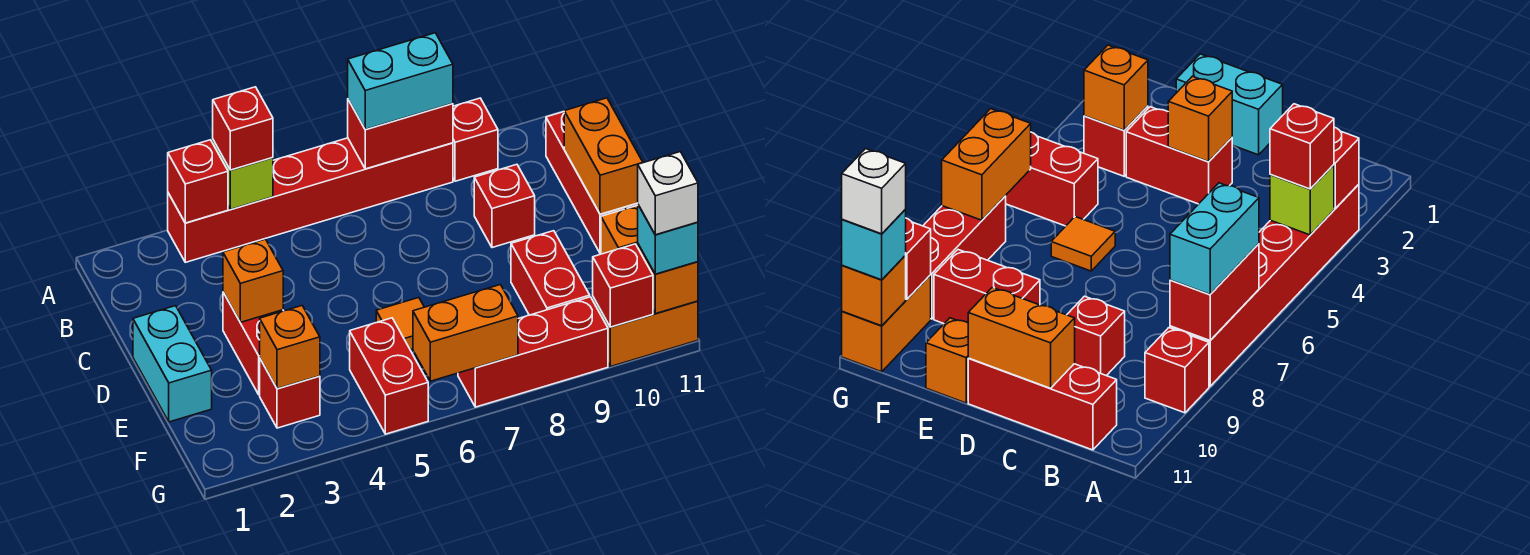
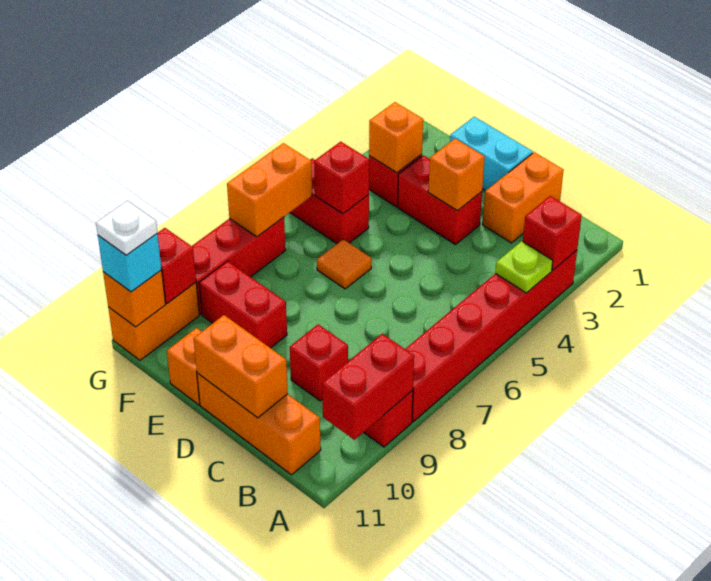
lime brick A4 level 2 -> lime plate A4 level 2
red brick A4 level 3 -> red brick F5 level 2
red brick A7:A8 level 2 -> red brick A9:A10 level 2
cyan brick A7:A8 level 3 -> none
red brick B11:D11 level 1 -> orange brick B11:D11 level 1
none -> orange brick C1:C2 level 1
white brick G11 level 4 -> white plate G11 level 4

